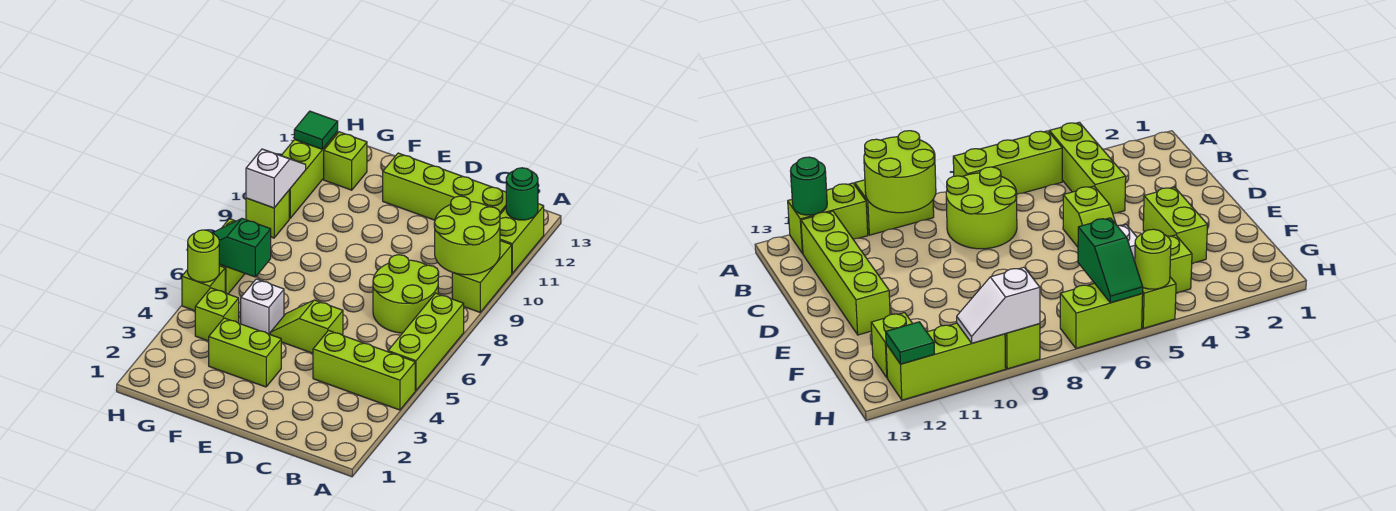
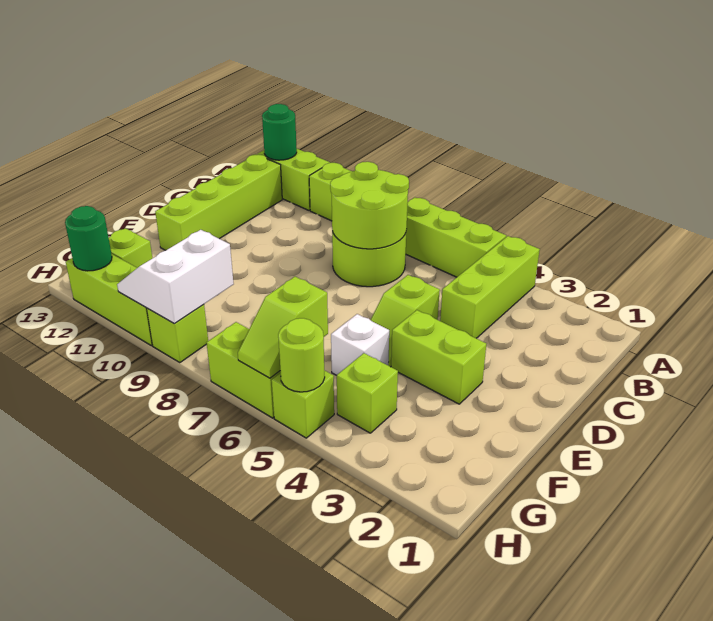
lime round brick A9:B10 level 2 -> lime round brick B7:C8 level 2
lime brick E3:F3 level 1 -> lime brick E3:E4 level 1
green slope G6:H6 level 2 top G -> lime slope G6:H6 level 2 top G
white slope H9:H10 level 2 top 9 -> white slope G9:H10 level 2 top 9
green tile H12 level 2 -> green round brick H12 level 2

